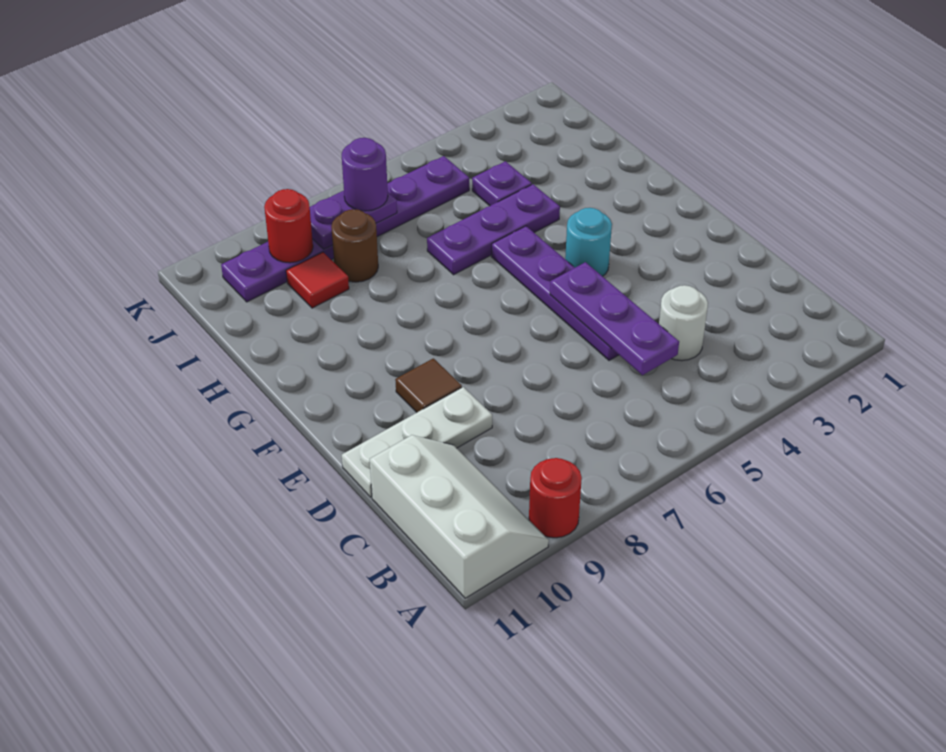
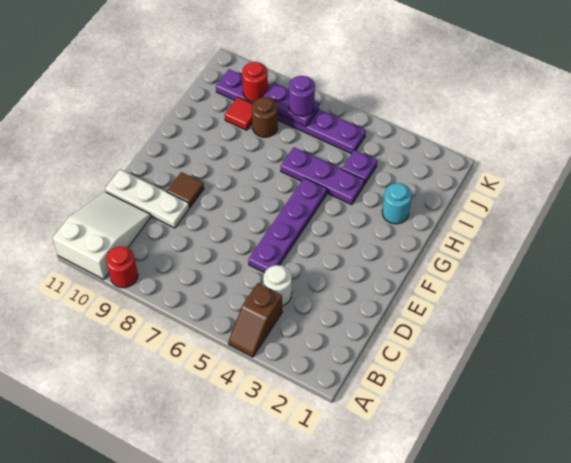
none -> brown slope A4:B4 level 1 top B
white slope A10:C11 level 1 top 11 -> white slope A10:C11 level 1 top A
purple plate C5:E5 level 2 -> none
cyan round brick F4 level 1 -> cyan round brick H2 level 1

